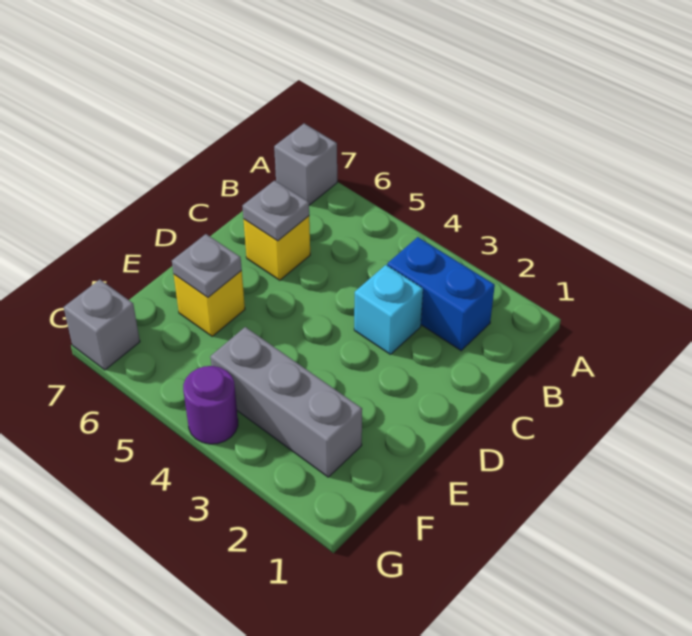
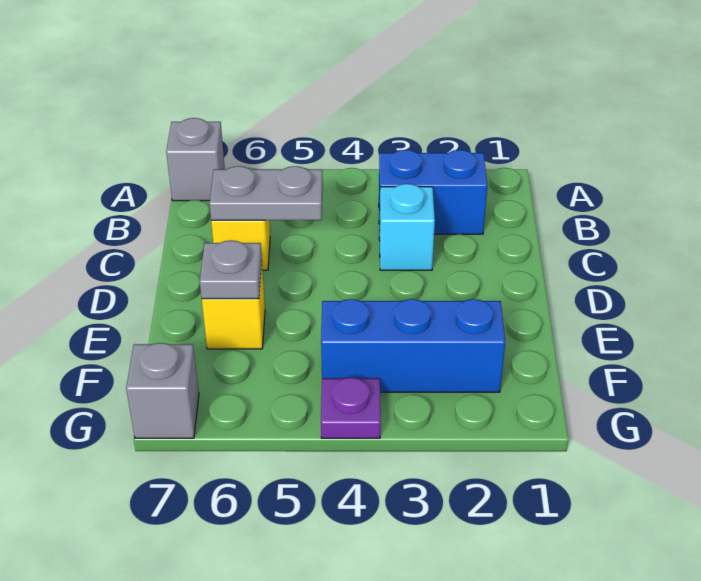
grey plate C6 level 2 -> grey plate C5:C6 level 2
grey brick F2:F4 level 1 -> blue brick F2:F4 level 1
purple round brick G4 level 1 -> purple plate G4 level 1

